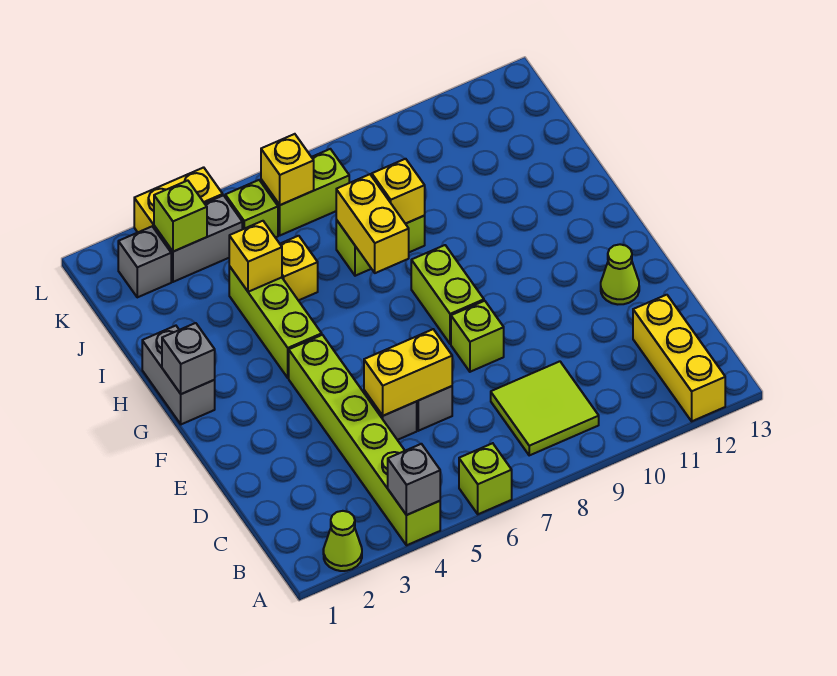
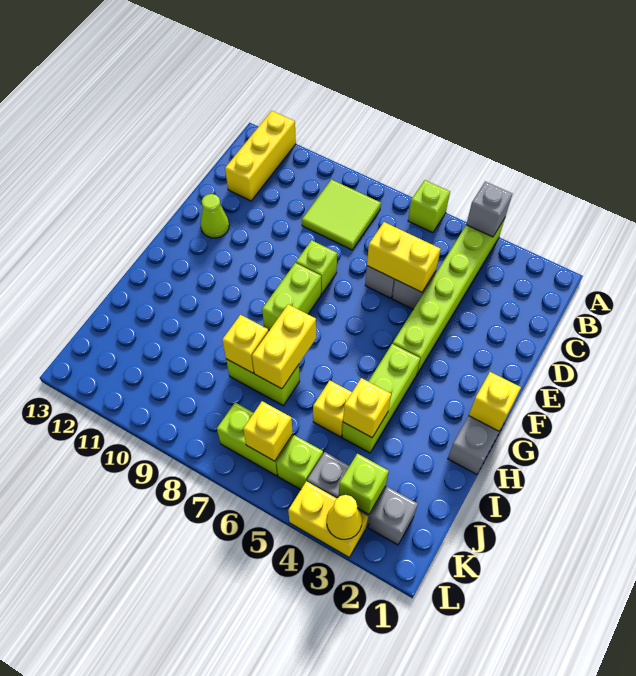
lime cone A2 level 1 -> none
grey brick G1 level 2 -> yellow brick G1 level 2
none -> yellow cone L3 level 2

